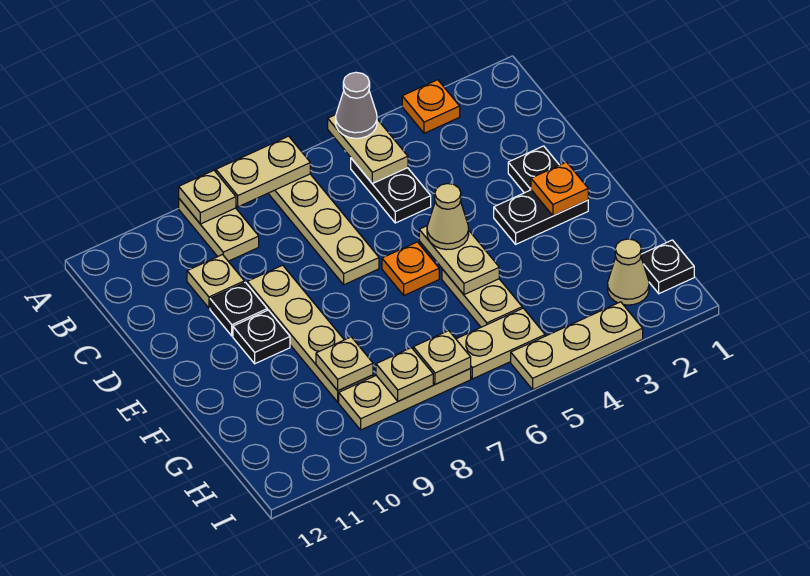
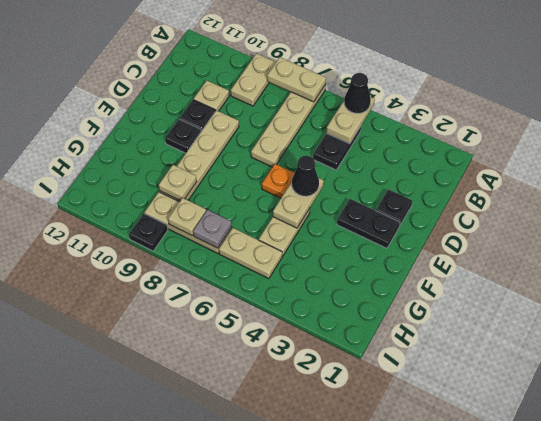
orange plate A3 level 1 -> none
grey cone A5 level 3 -> black cone A5 level 3
tan plate A9 level 2 -> none
orange plate E2 level 2 -> none
tan cone E5 level 3 -> black cone E5 level 3
black plate H1 level 1 -> black plate I9 level 1
tan cone H2 level 1 -> none
tan plate H7 level 2 -> grey plate H7 level 2
tan plate I3:I5 level 1 -> none

